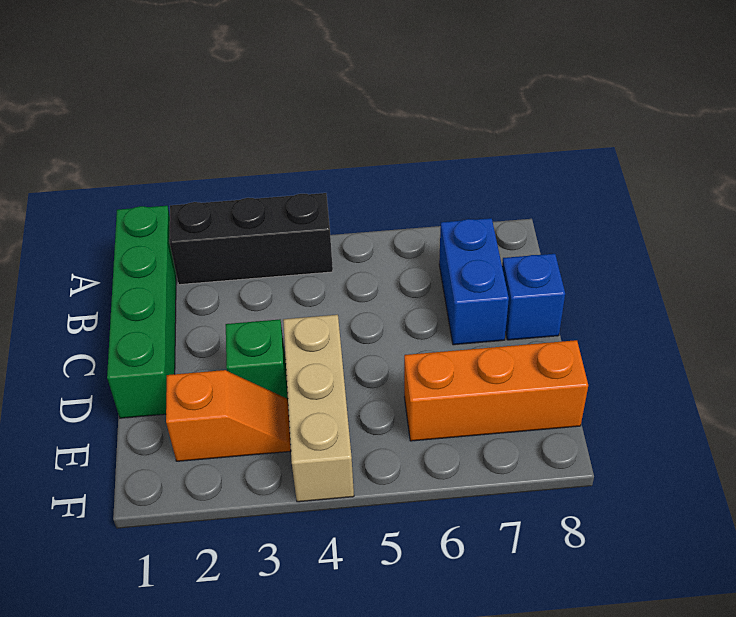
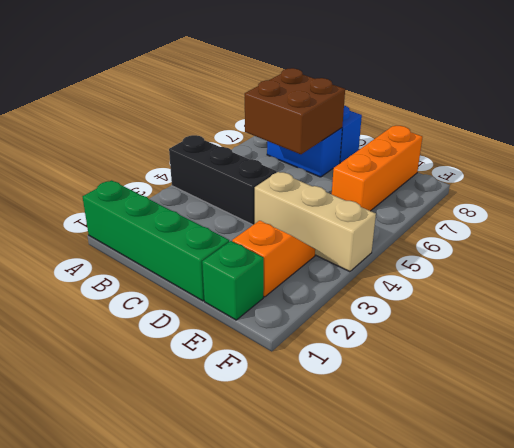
black brick A2:A4 level 1 -> black brick A4:C4 level 1
none -> brown brick B6:C7 level 2
green brick D3 level 1 -> green brick E1 level 1

